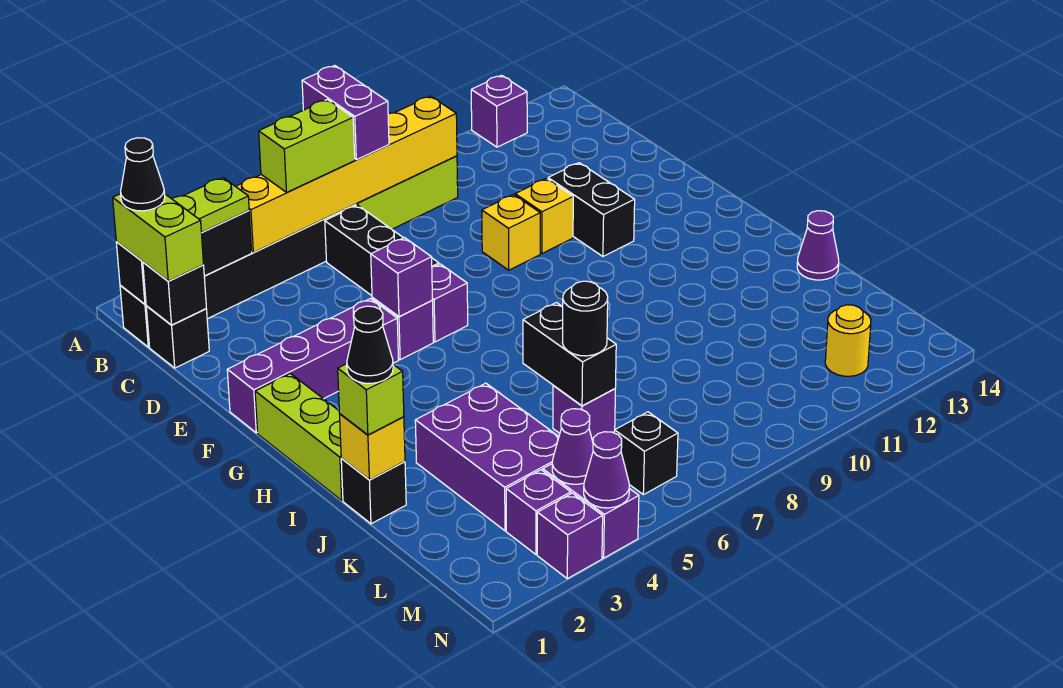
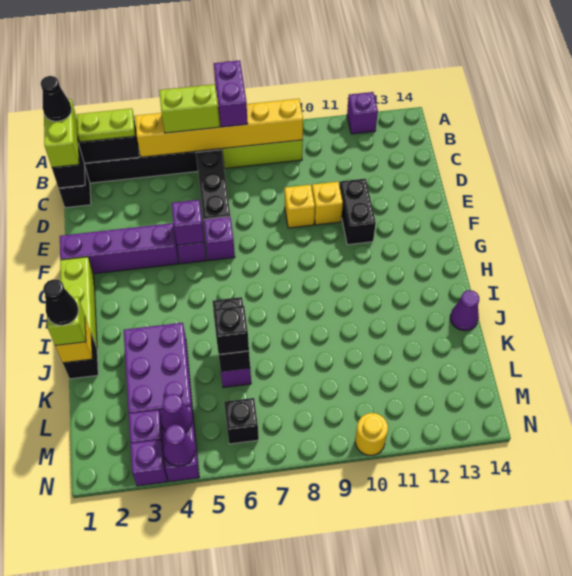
black round brick K6 level 3 -> black brick K6 level 3
yellow round brick M12 level 1 -> yellow round brick N10 level 1

